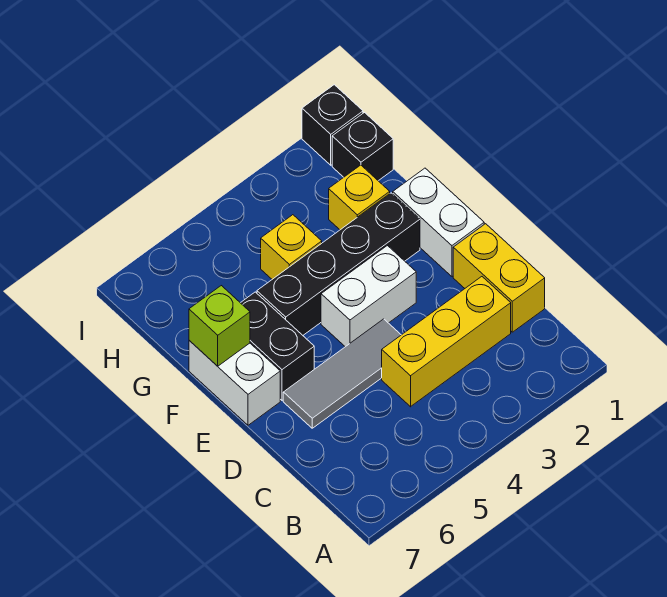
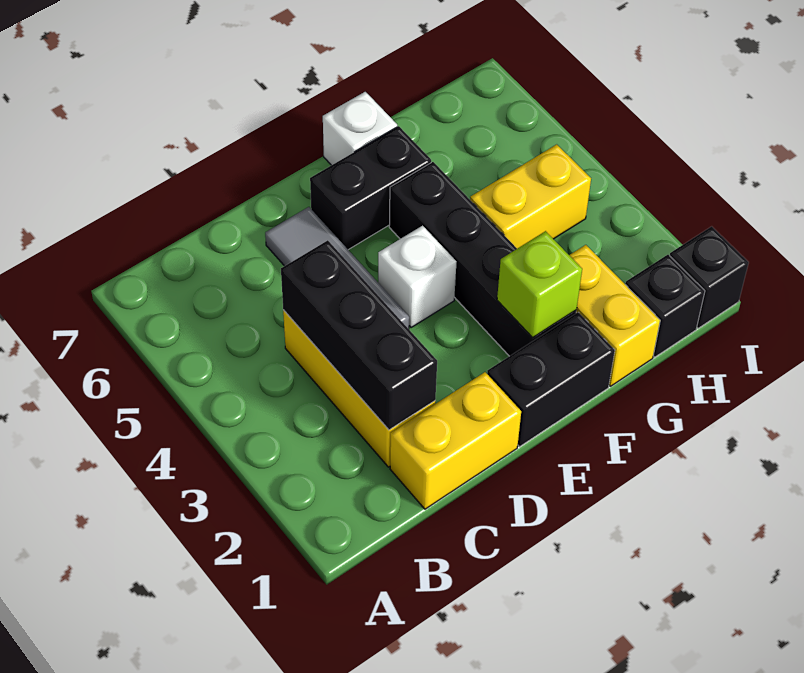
none -> black brick C2:C4 level 2
white brick E1:F1 level 1 -> black brick E1:F1 level 1
white brick E3:E4 level 1 -> white brick E4 level 1
white brick E7:F7 level 1 -> white brick F7 level 1
lime brick F7 level 2 -> lime brick F2 level 2
yellow brick G2 level 1 -> yellow brick G1:G2 level 1
yellow brick G4 level 1 -> yellow brick G4:H4 level 1

